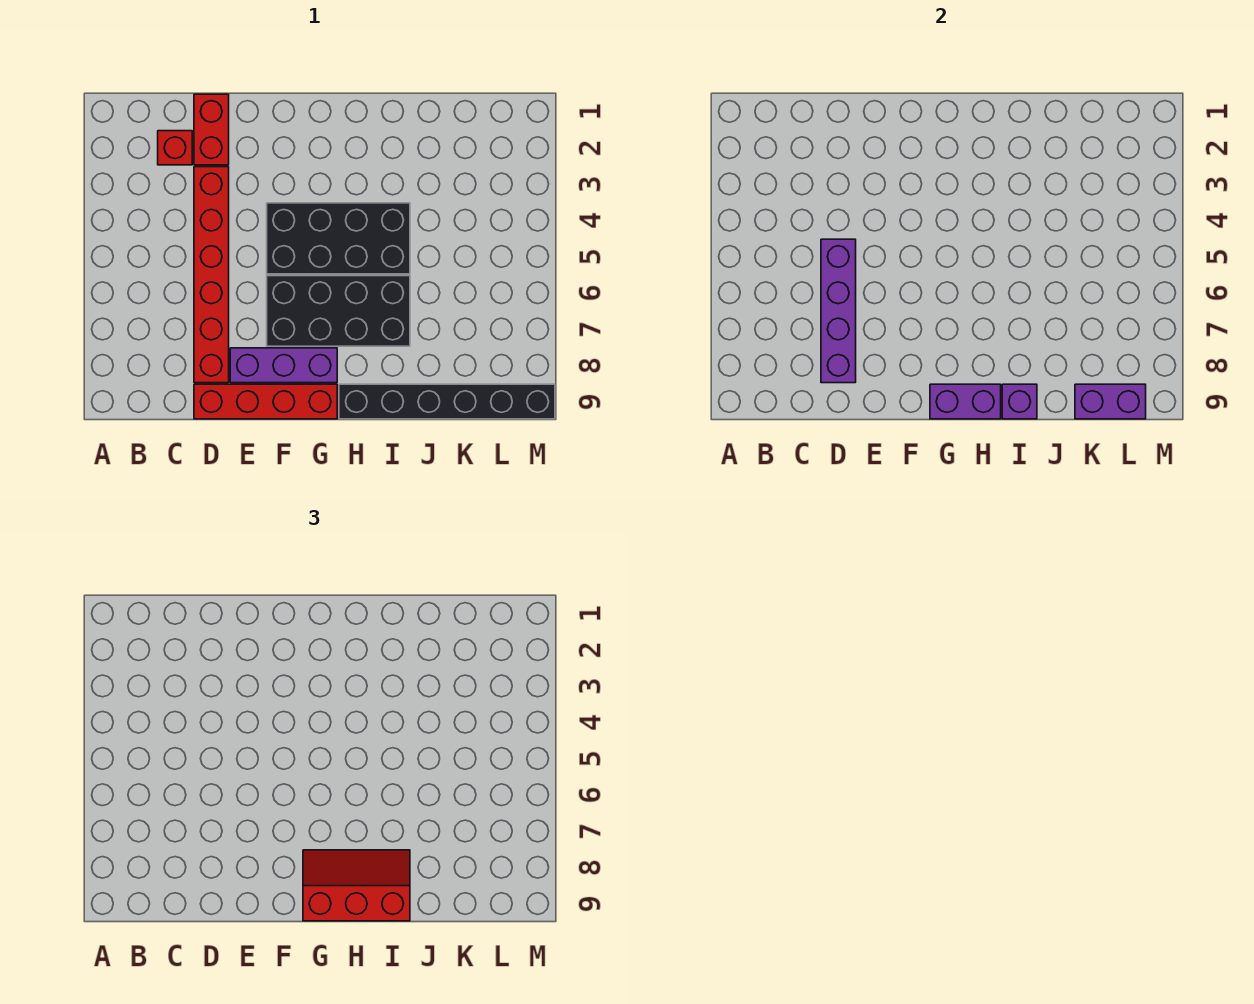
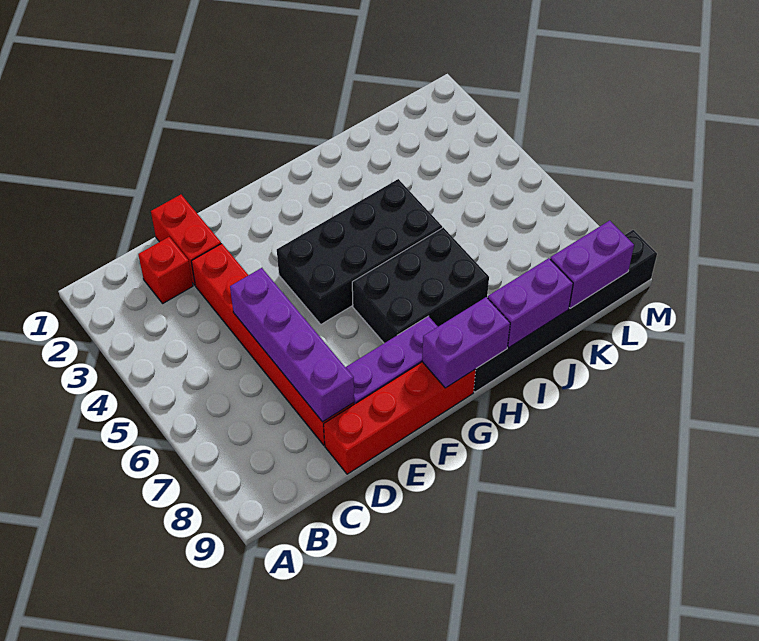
black brick F6:I7 level 1 -> black brick G6:I7 level 1
red slope G8:I9 level 3 top 9 -> none
purple brick I9 level 2 -> purple brick I9:J9 level 2

